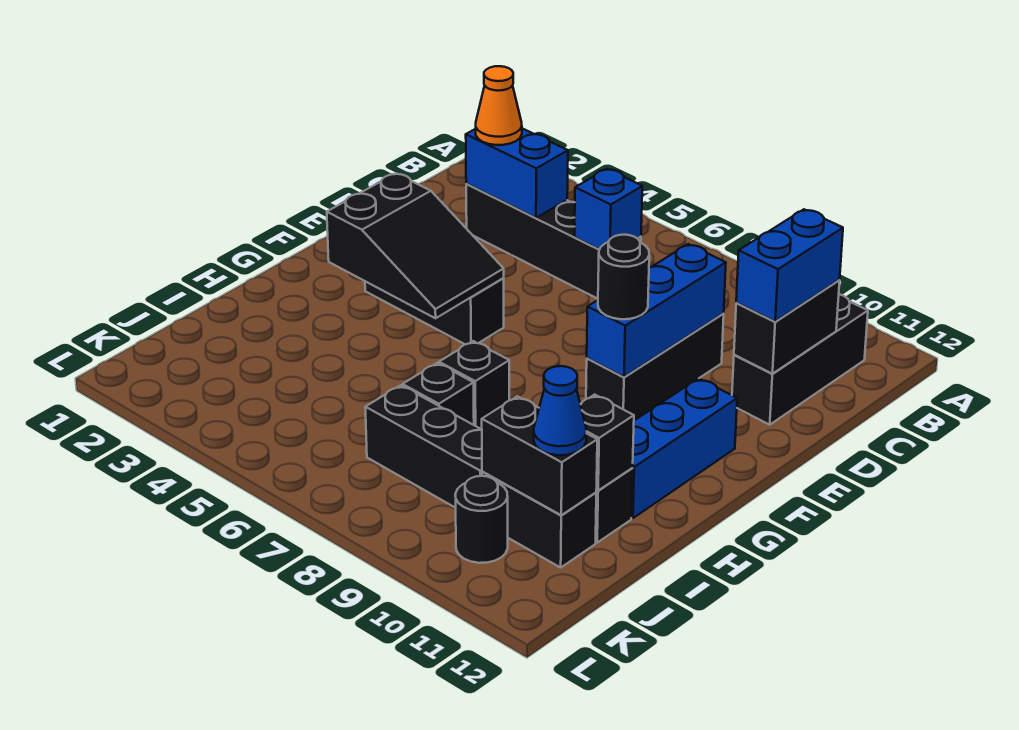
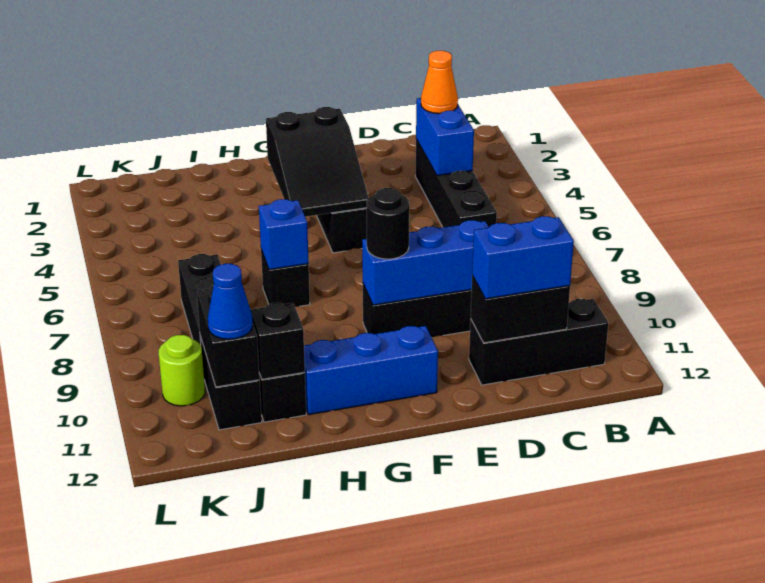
blue brick C6 level 2 -> blue brick H7 level 2
black brick I7 level 1 -> none
black round brick K10 level 1 -> lime round brick K10 level 1

